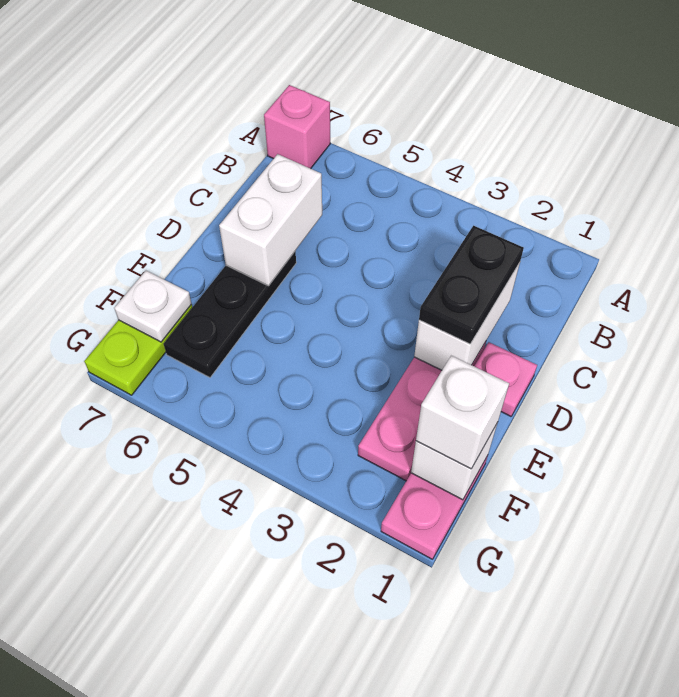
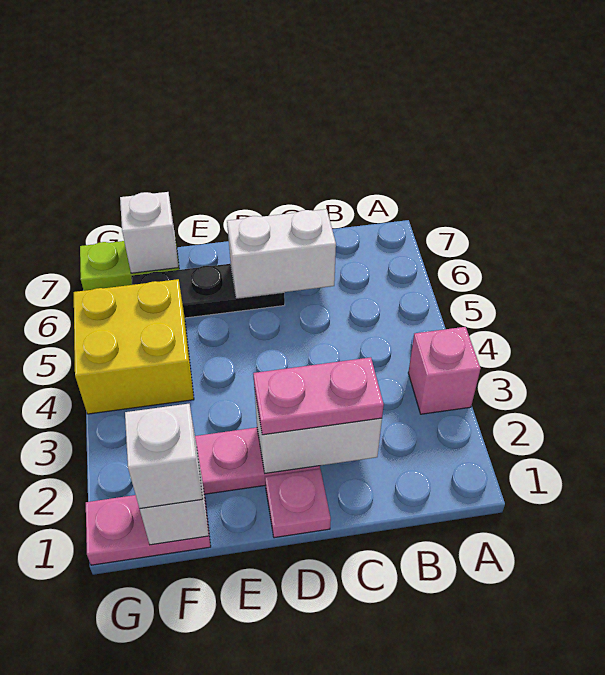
pink brick A7 level 1 -> pink brick A3 level 1
black plate C2:D2 level 3 -> pink plate C2:D2 level 3
none -> yellow brick F4:G5 level 1
white plate F7 level 2 -> white brick F7 level 2

